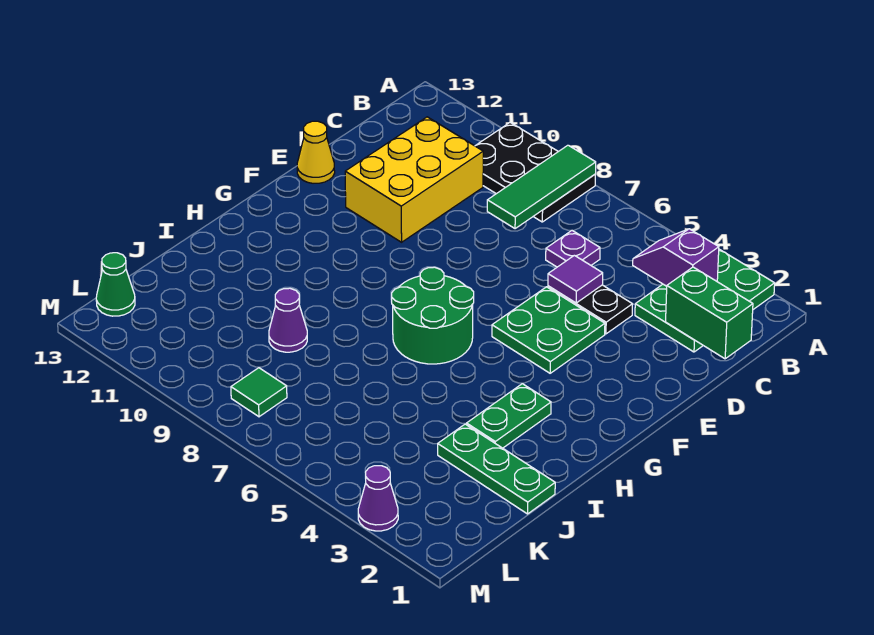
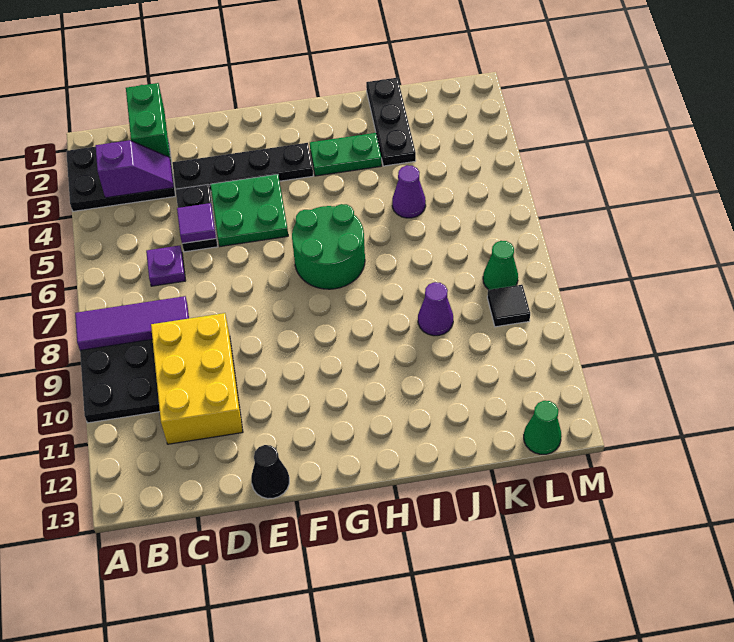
green plate A2:C3 level 1 -> black plate A2:C3 level 1
green tile A8:C8 level 2 -> purple tile A8:C8 level 2
purple slope B3:B4 level 2 top 3 -> purple slope B3:C3 level 2 top B
yellow brick C10:E11 level 1 -> yellow brick C9:D11 level 1
none -> black plate D3:G3 level 1
yellow cone E13 level 1 -> black cone E13 level 1
green plate J1:J3 level 1 -> black plate J1:J3 level 1
green tile L8 level 1 -> green cone L8 level 1
none -> black tile L9 level 1
purple cone M3 level 1 -> purple cone J5 level 1

